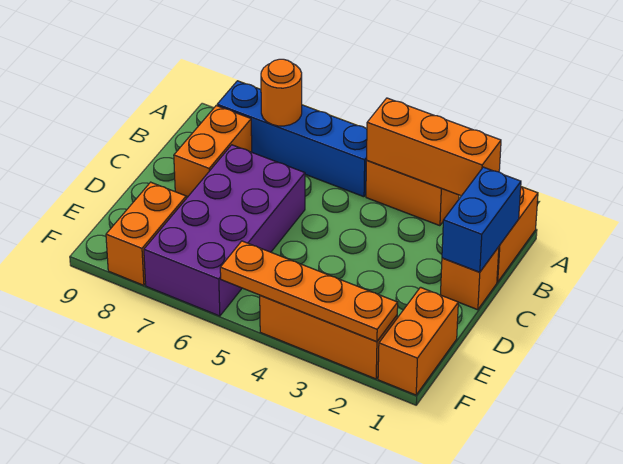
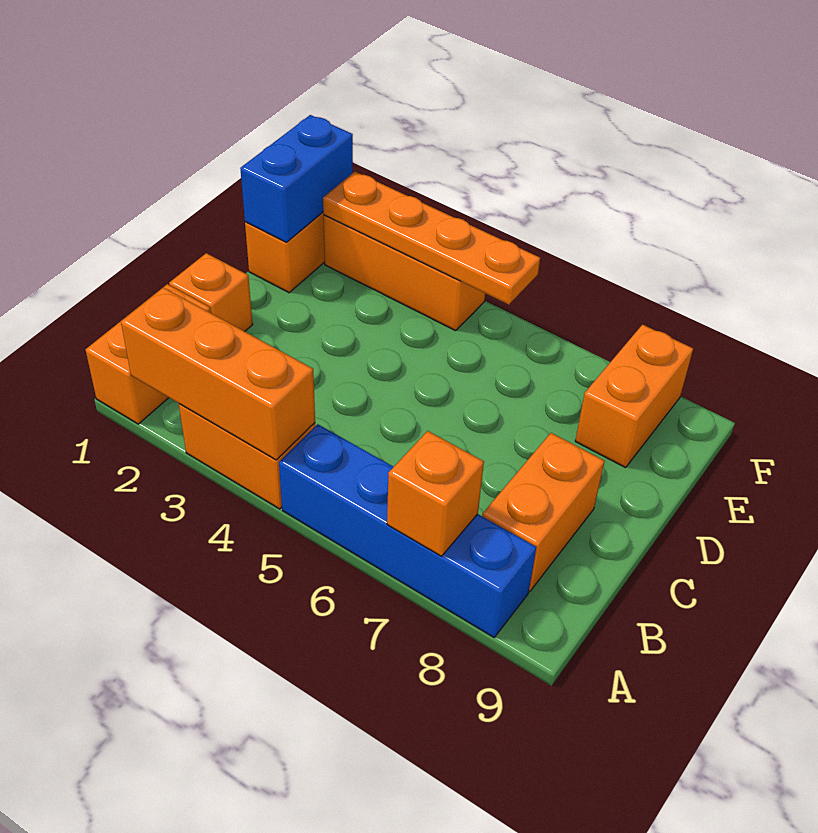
orange round brick A7 level 2 -> orange brick A7 level 2
blue brick B1:C1 level 2 -> blue brick E1:F1 level 2
purple brick C6:F7 level 1 -> none

